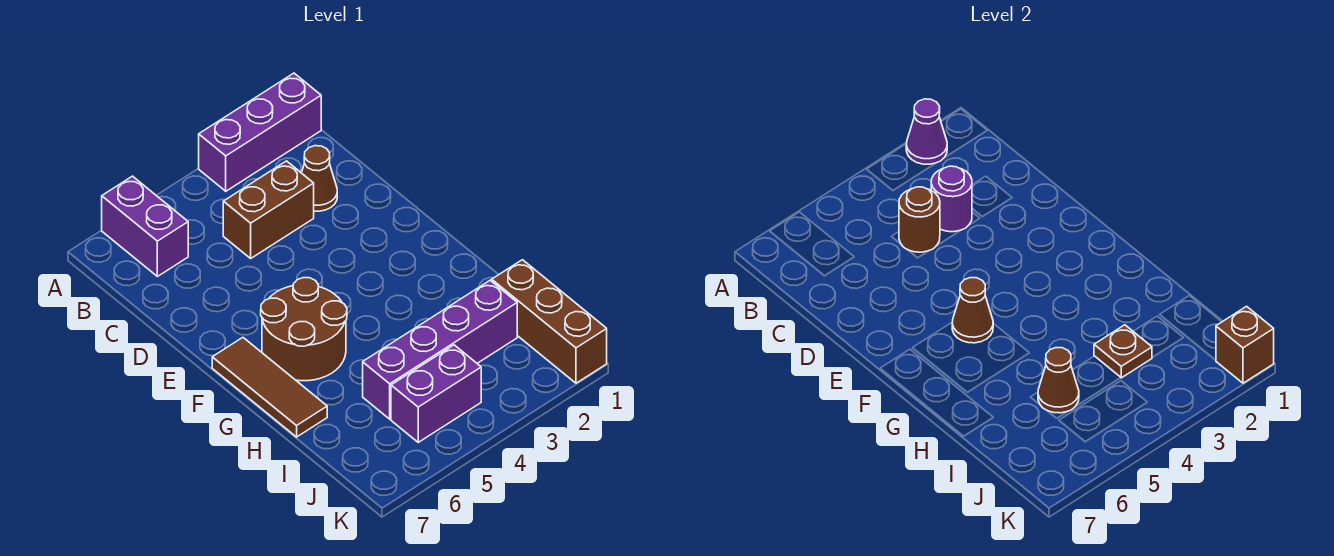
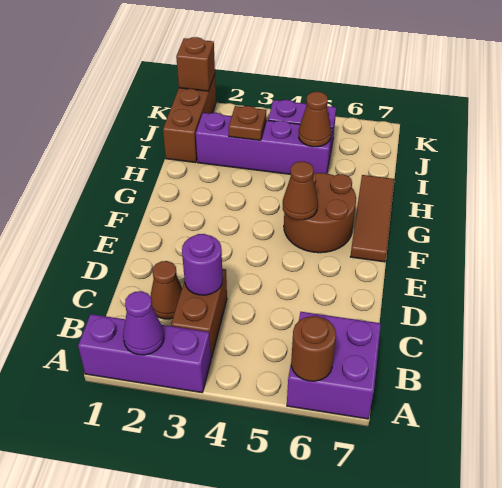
purple brick A6:B6 level 1 -> purple brick A6:B7 level 1
brown brick C3:C4 level 1 -> brown brick B3:C3 level 1
brown round brick C4 level 2 -> brown round brick A6 level 2

